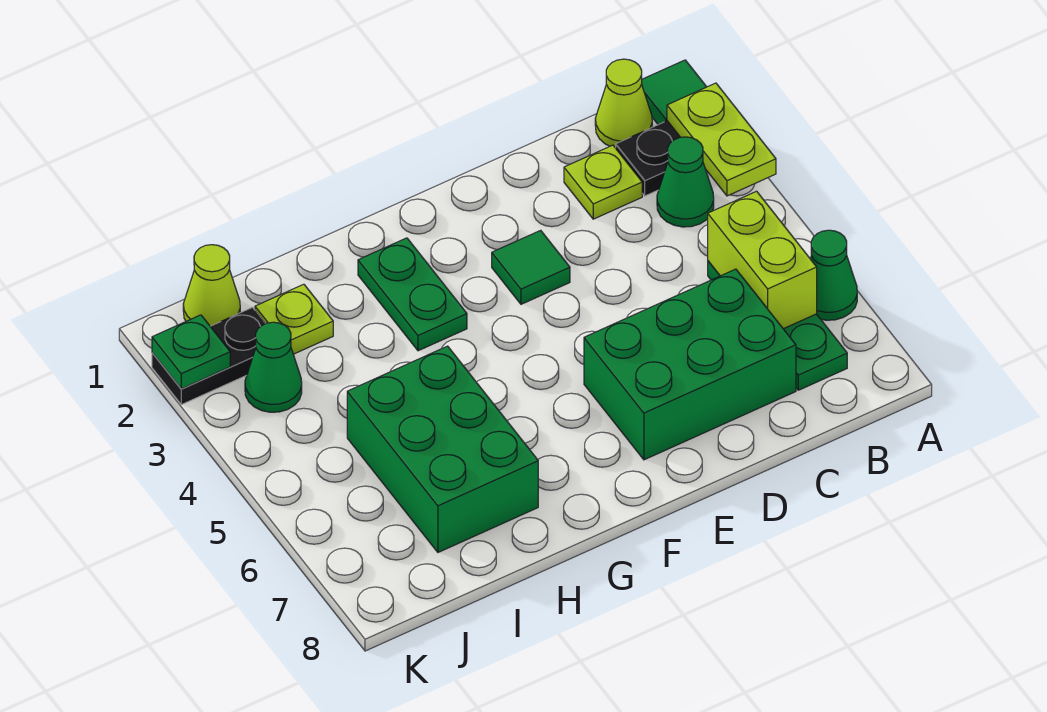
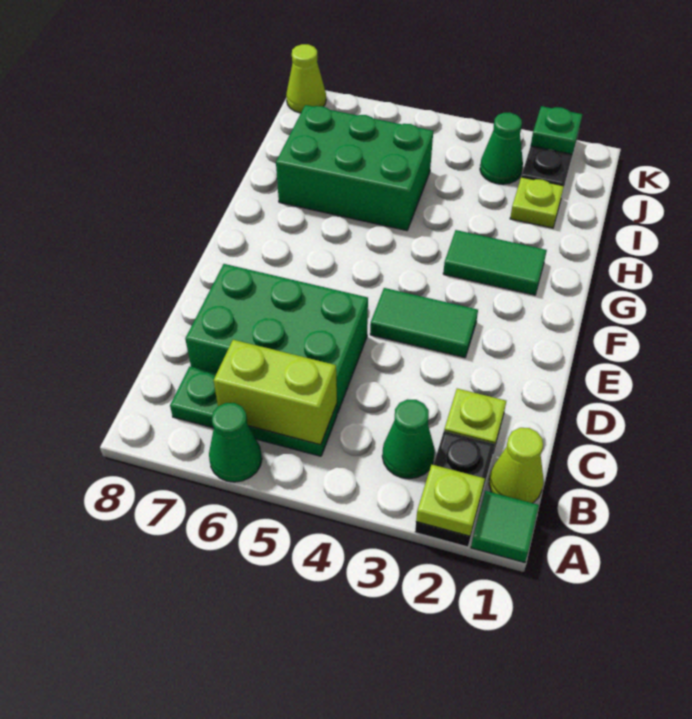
lime plate A2:A3 level 2 -> lime plate A2 level 2
green brick C6:E7 level 1 -> green brick C5:D7 level 1
green tile E3 level 1 -> green tile E3:E4 level 1
green plate G2:G3 level 1 -> green tile G2:G3 level 1
lime cone J1 level 1 -> lime cone K8 level 1

